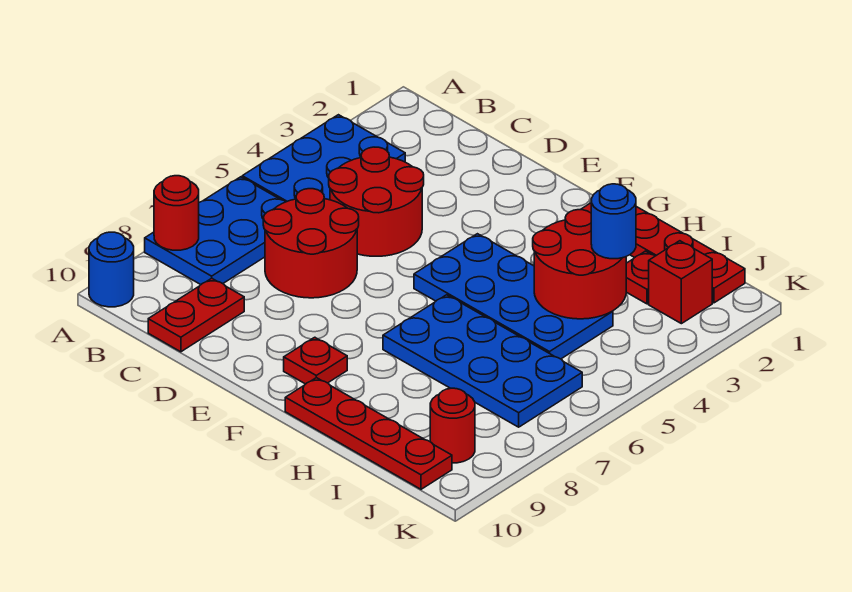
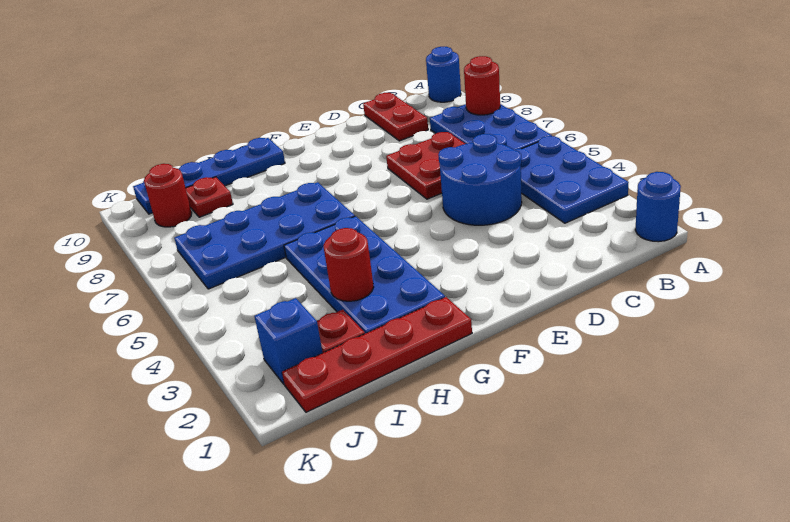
red round brick C4:D5 level 1 -> blue round brick C4:D5 level 1
red round brick C6:D7 level 1 -> red plate C6:D7 level 1
blue plate F4:I5 level 1 -> blue plate G2:H5 level 1
red plate F9 level 1 -> red plate I9 level 1
red plate G10:J10 level 1 -> blue plate G10:J10 level 1
red round brick H3:I4 level 2 -> red round brick H3 level 2
blue round brick I3 level 3 -> blue round brick A1 level 1
red brick J2 level 1 -> blue brick J2 level 1

